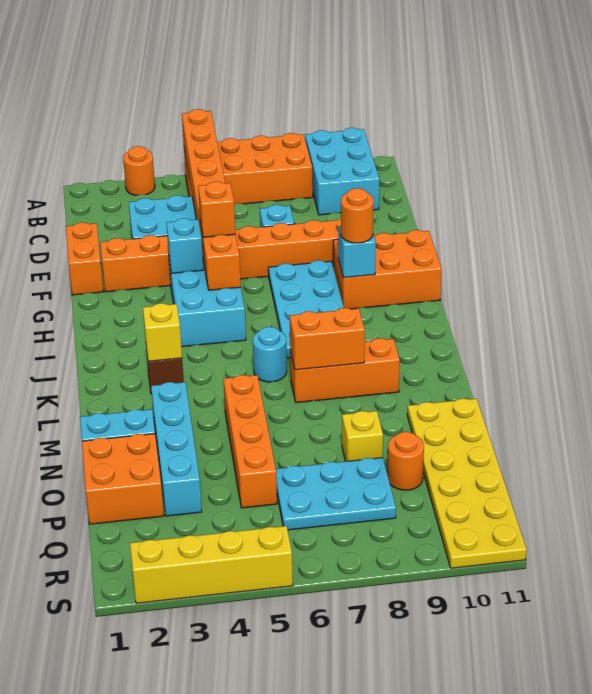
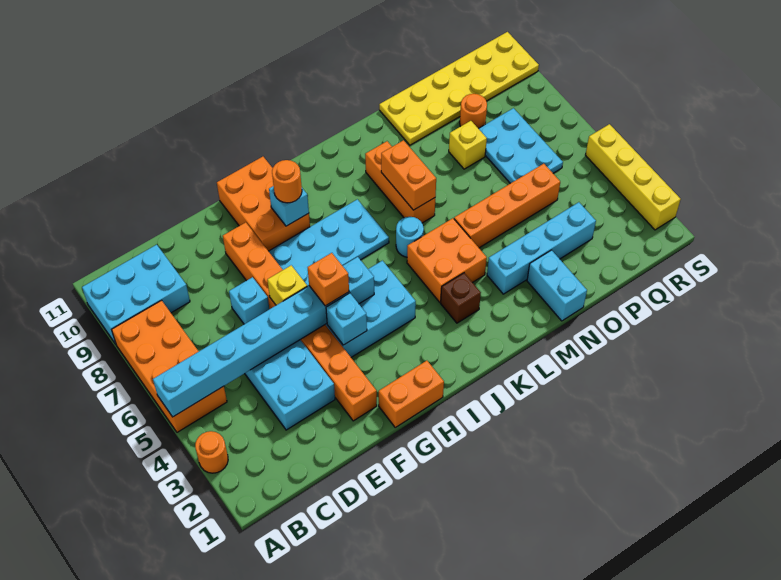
orange brick A5:H5 level 2 -> cyan brick A5:H5 level 2
orange brick E1:F1 level 1 -> orange brick G1:H1 level 1
yellow brick K3 level 2 -> yellow brick F6 level 2
orange brick O1:P2 level 1 -> orange brick K4:L5 level 1

